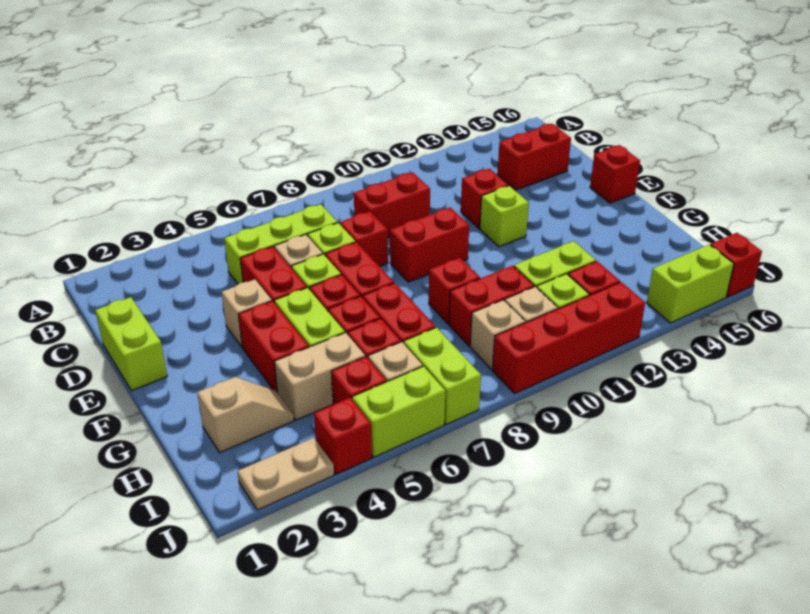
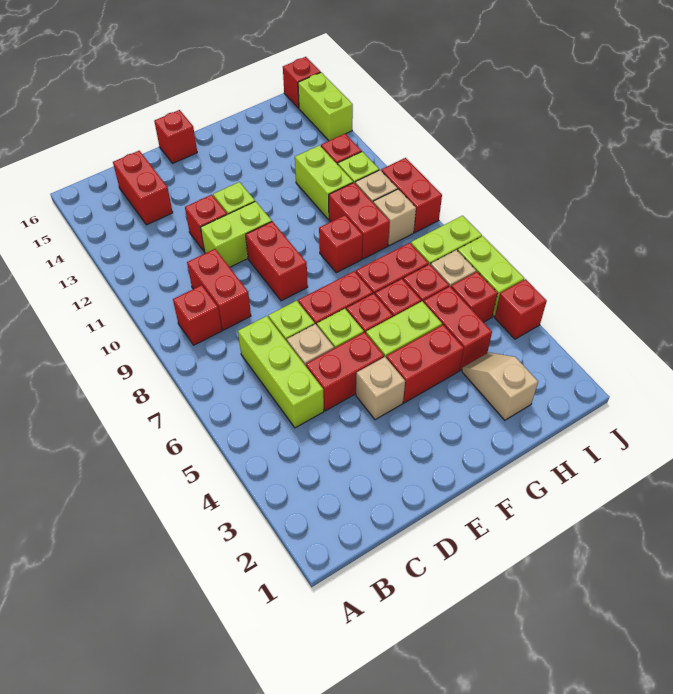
lime brick D1:E1 level 1 -> lime brick D11:E11 level 1
red brick D8 level 1 -> red brick B9 level 1
tan brick H4:H5 level 1 -> red brick H4:H5 level 1
tan plate J2:J3 level 1 -> none
red brick J9:J12 level 1 -> red brick J9:J10 level 1

